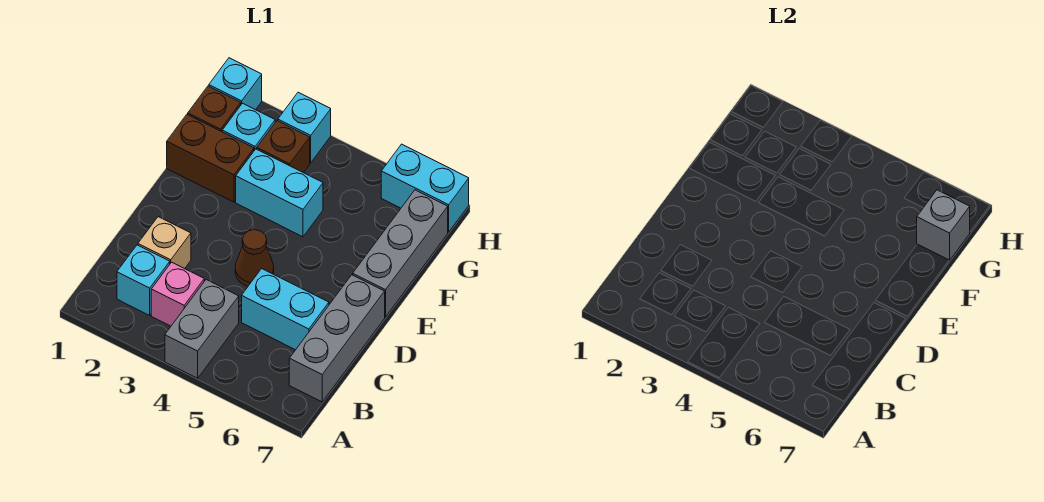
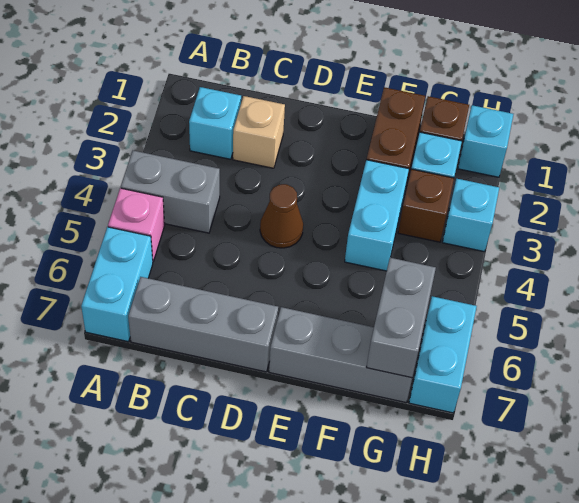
pink brick B3 level 1 -> pink brick A5 level 1
cyan brick C5:C6 level 1 -> cyan brick A6:A7 level 1
grey brick G7 level 2 -> grey brick G6:G7 level 2

